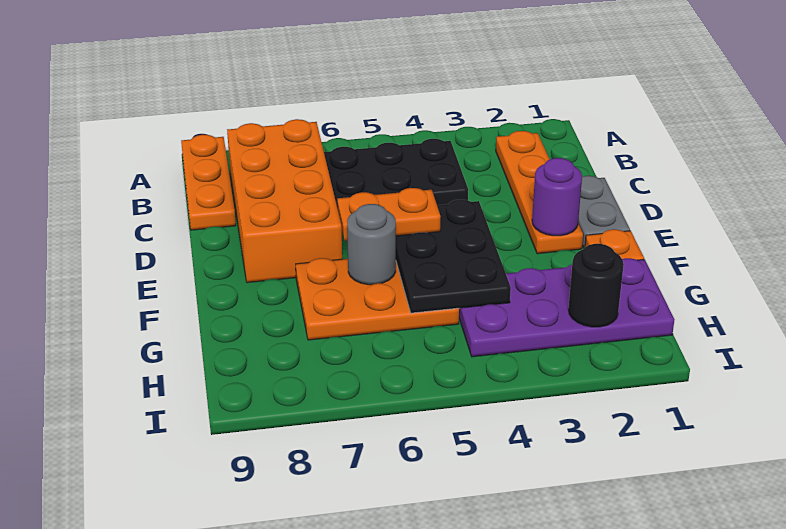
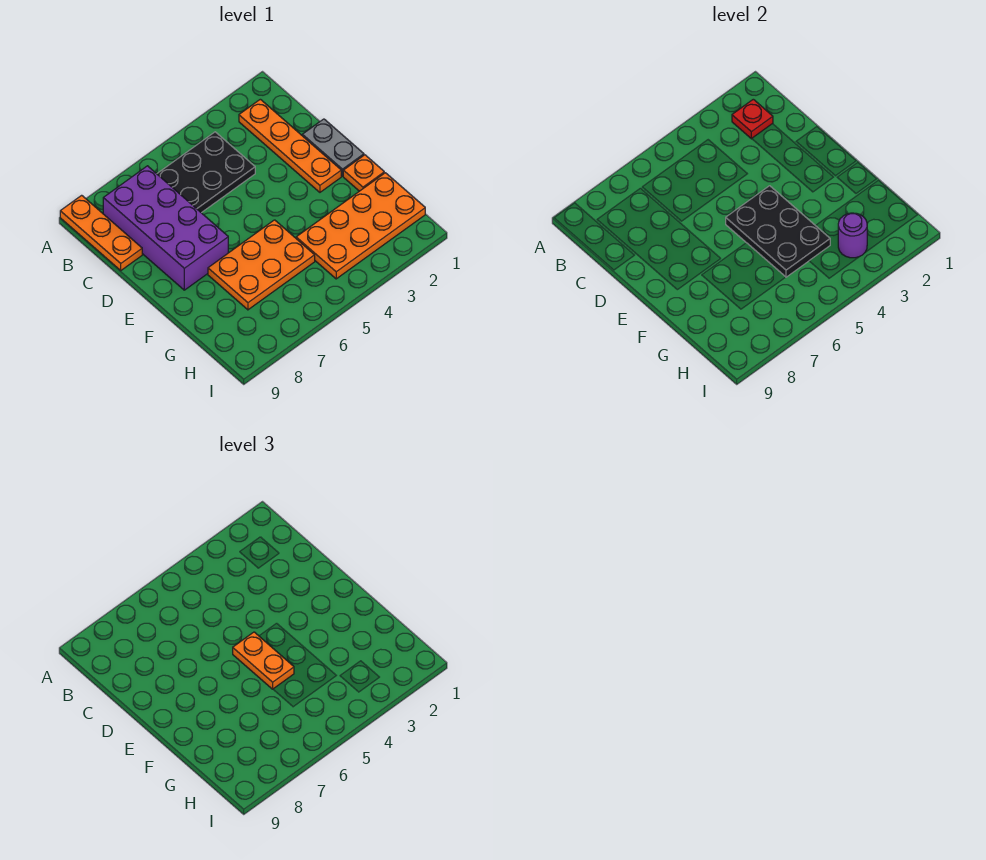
none -> red plate B2 level 2
orange brick B7:E8 level 1 -> purple brick B7:E8 level 1
purple round brick E2 level 2 -> purple round brick H3 level 2
orange plate E5:E6 level 3 -> orange plate E5:F5 level 3
grey round brick F6 level 2 -> none
purple plate G1:H4 level 1 -> orange plate G1:H4 level 1
black round brick H2 level 2 -> none

